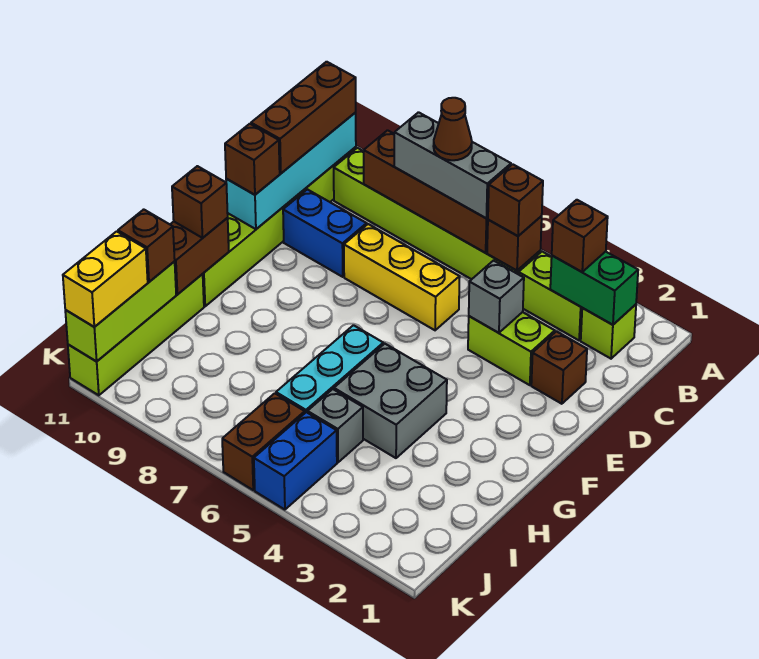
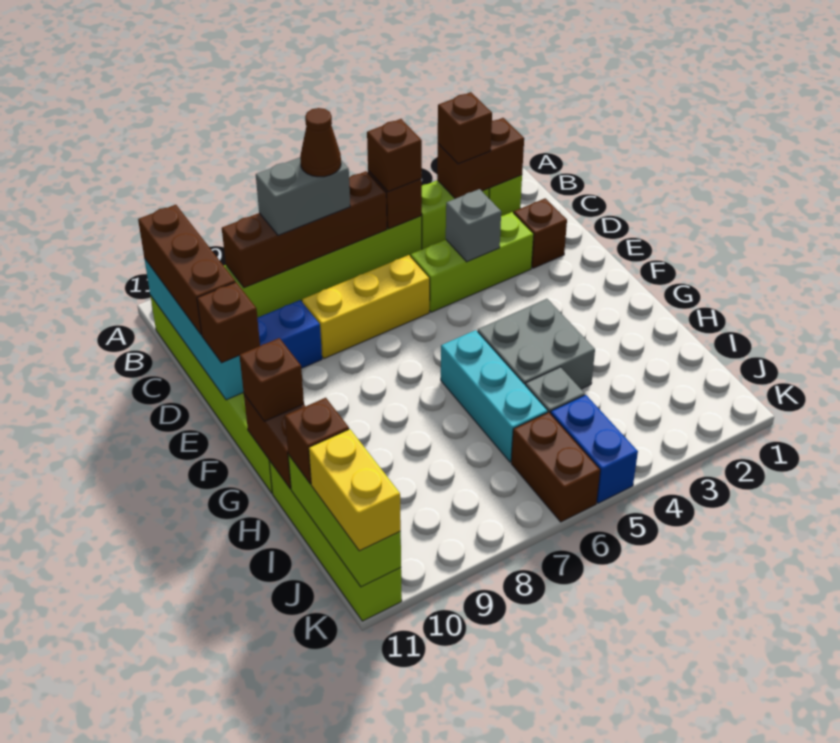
green brick B2:B3 level 2 -> brown brick B2:B3 level 2
grey brick B6:B8 level 3 -> grey brick B7:B8 level 3
lime brick D3:D4 level 1 -> lime brick D3:D5 level 1

